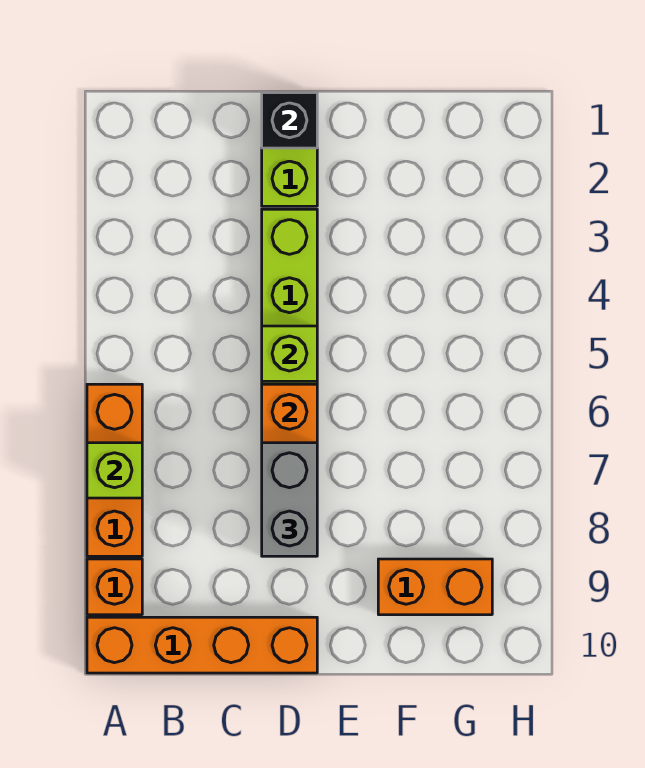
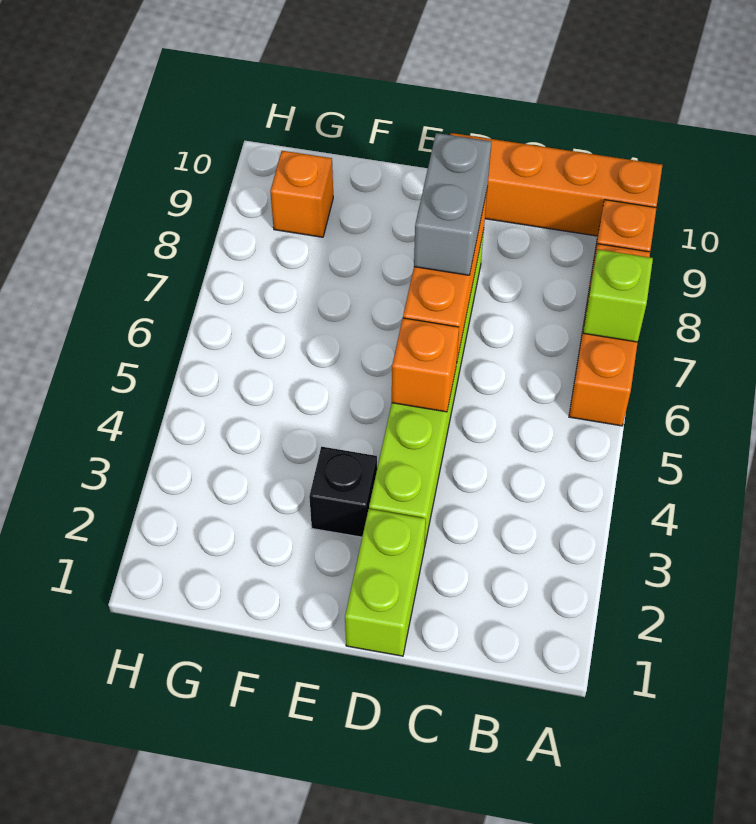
black brick D1 level 2 -> black brick E3 level 1
lime brick D5 level 2 -> orange brick D5 level 2
orange brick F9:G9 level 1 -> orange brick G9 level 1

